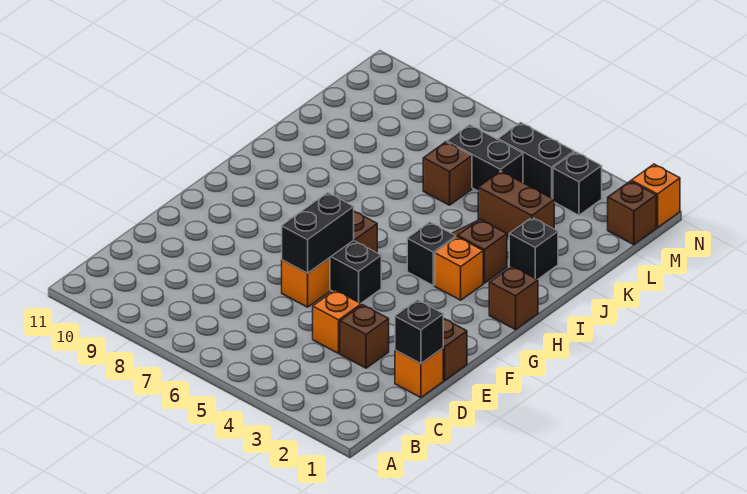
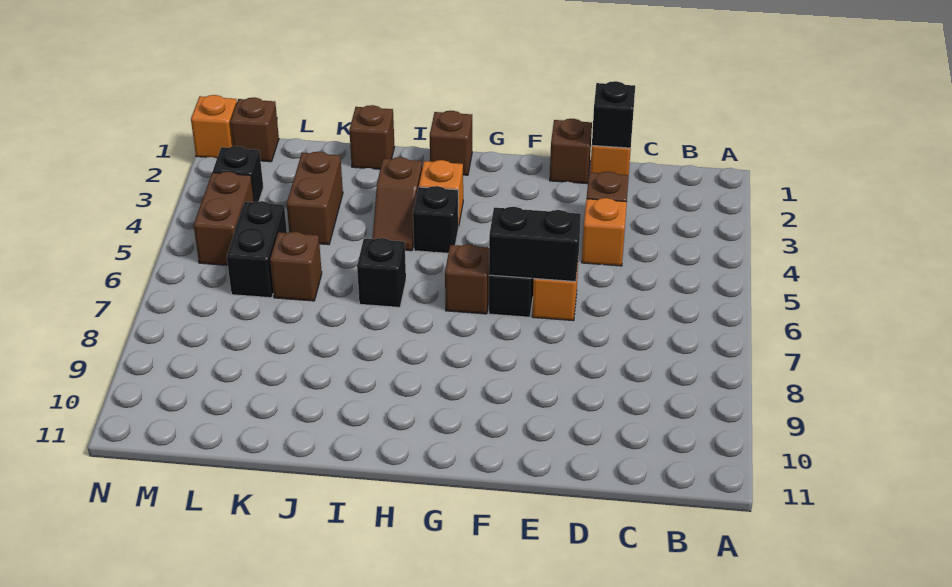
none -> brown brick J1 level 1
black brick J2 level 1 -> black brick I6 level 1
black brick M4:M5 level 1 -> brown brick M4:M5 level 1

